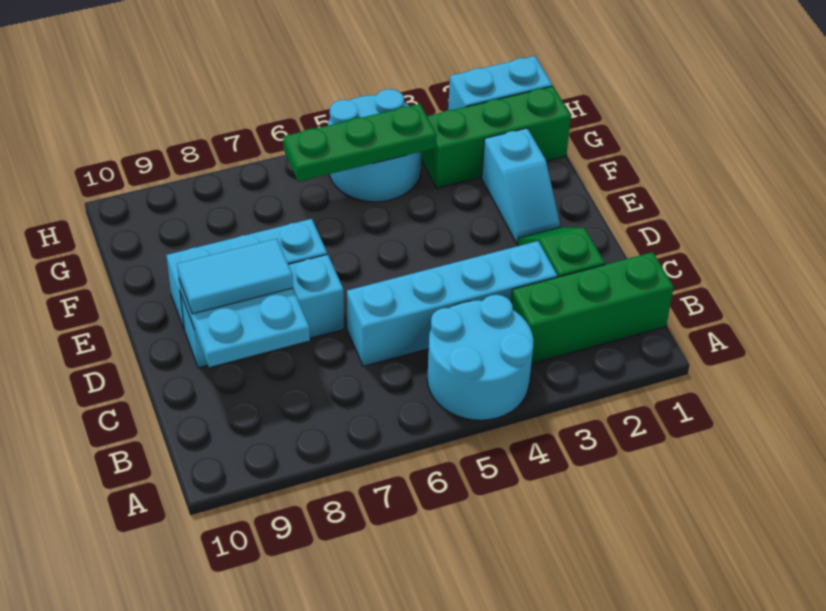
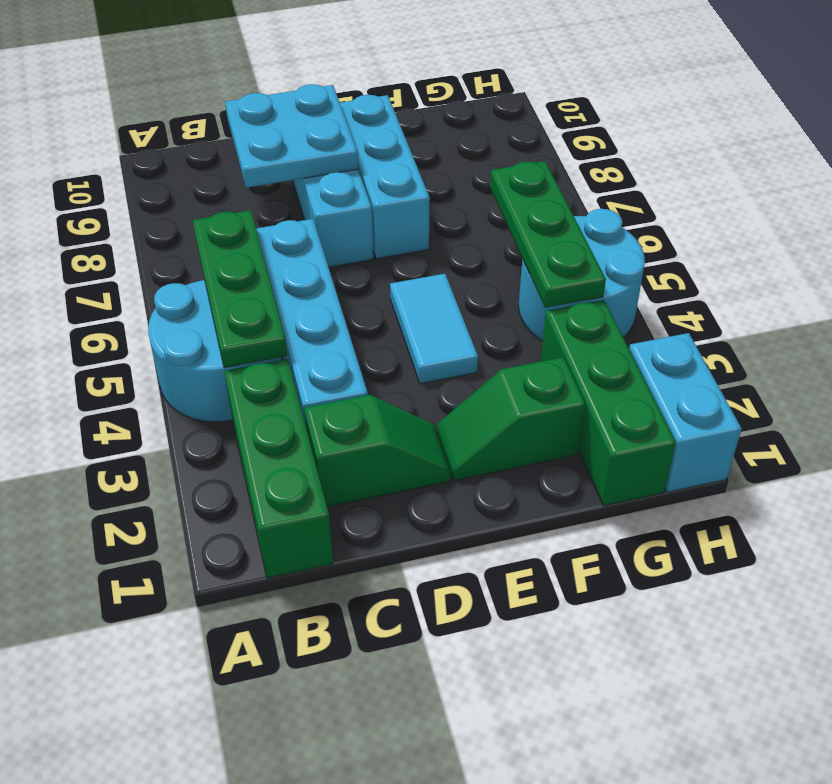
none -> green plate B4:B6 level 2
cyan tile D8:D9 level 3 -> cyan tile E4:E5 level 1
cyan slope E2:F2 level 1 top F -> green slope E2:F2 level 1 top F

